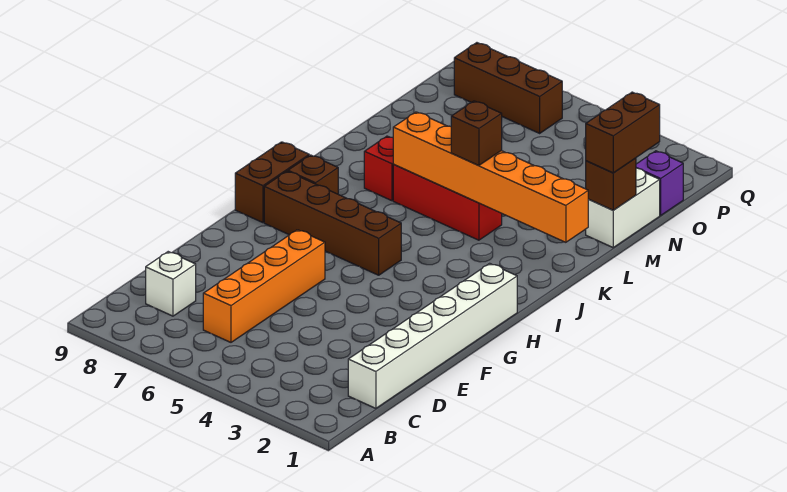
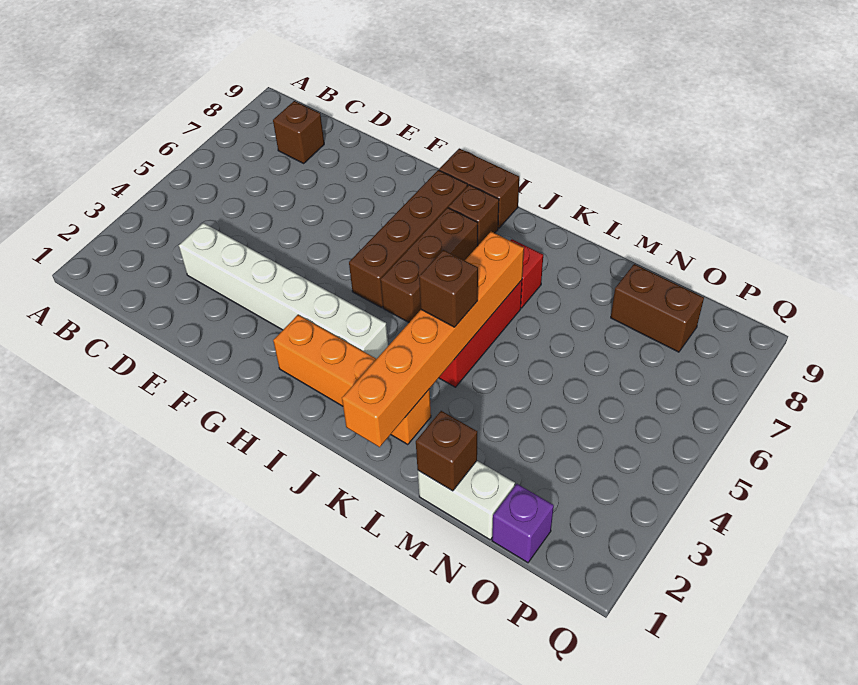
white brick C1:H1 level 1 -> white brick D3:I3 level 1
orange brick C6:F6 level 1 -> orange brick H2:K2 level 1
white brick C8 level 1 -> brown brick C8 level 1
brown brick M1:N1 level 3 -> brown brick N8:O8 level 1
brown brick P6:P8 level 1 -> brown brick I5:I7 level 1

